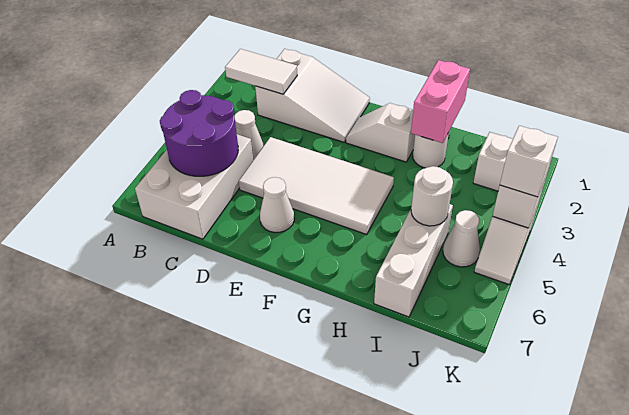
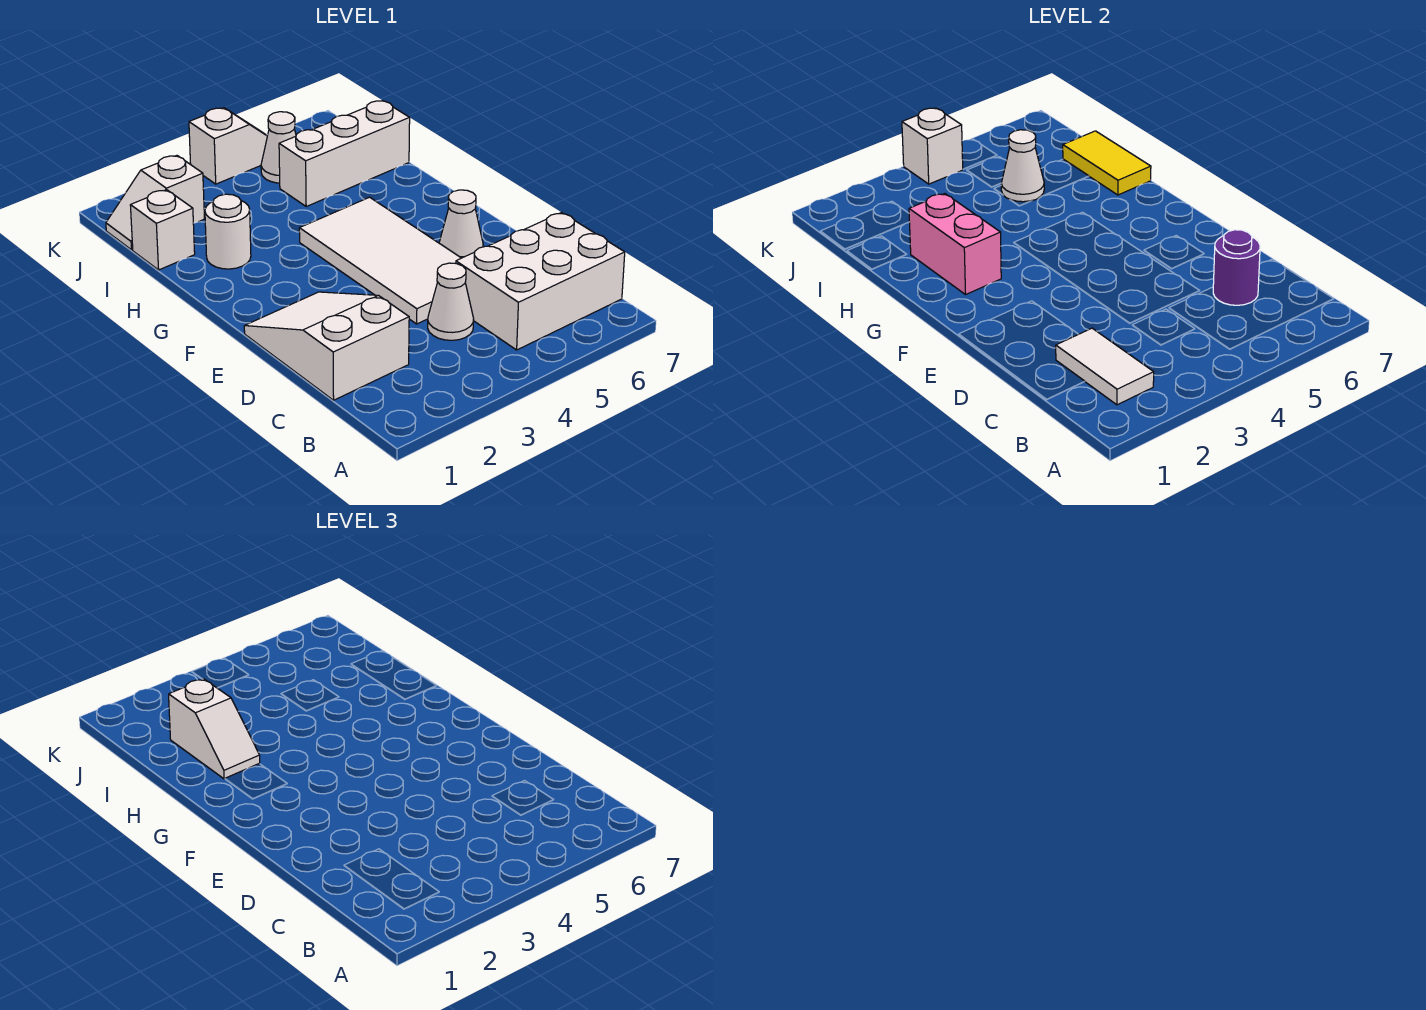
purple round brick B5:C6 level 2 -> purple round brick C6 level 2
white slope F2:G2 level 1 top G -> white slope H2:I2 level 3 top I
pink brick H1:H2 level 2 -> pink brick G2:H2 level 2
none -> yellow tile H7:I7 level 2
white round brick I5 level 2 -> white cone I5 level 2
white brick K4 level 3 -> white brick I1 level 1

